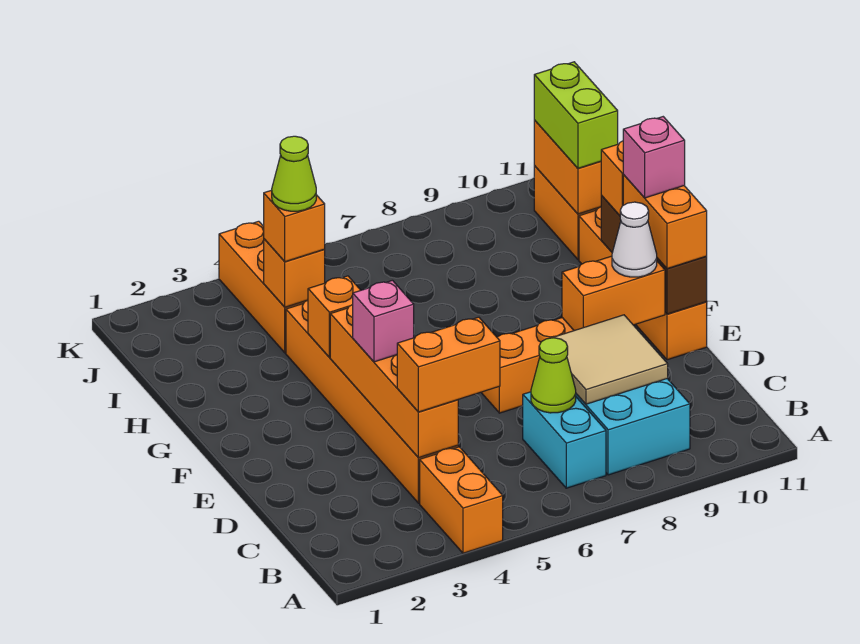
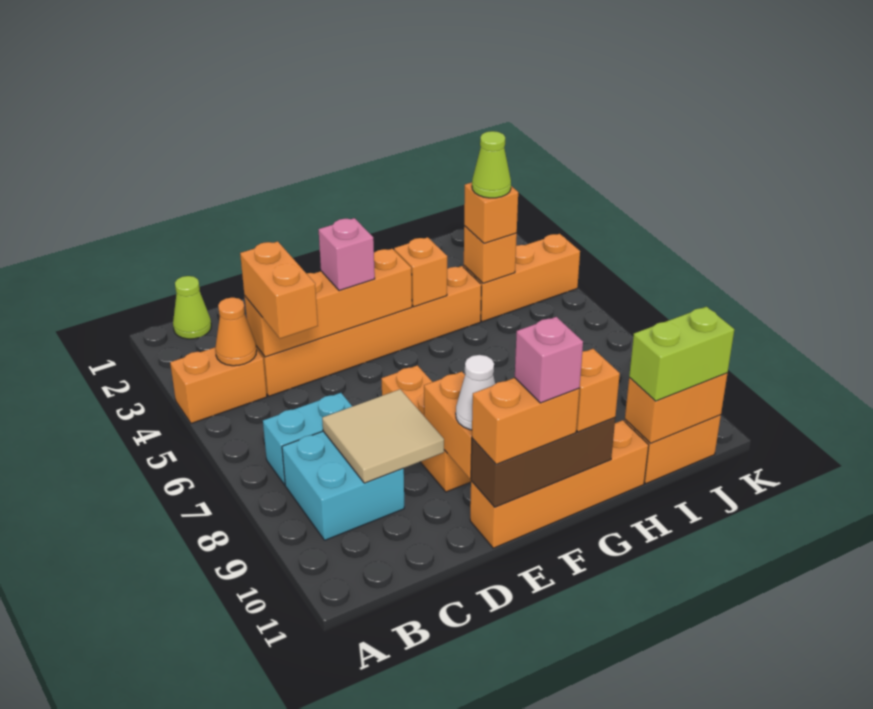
none -> orange cone B4 level 2
lime cone C7 level 2 -> lime cone B1 level 1

